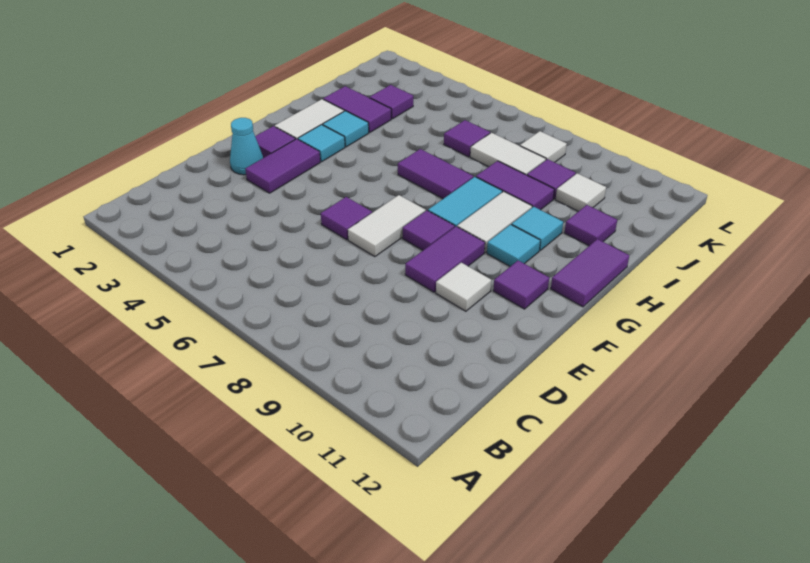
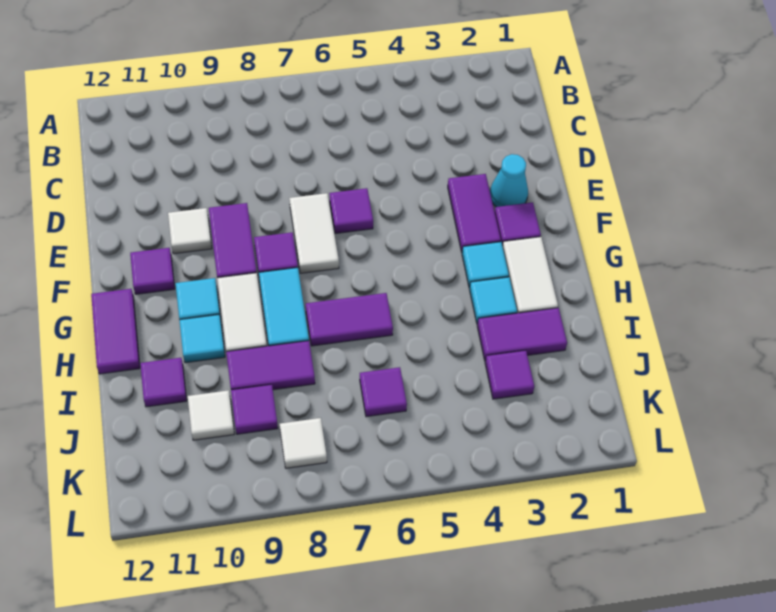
white tile J7:J8 level 1 -> none

